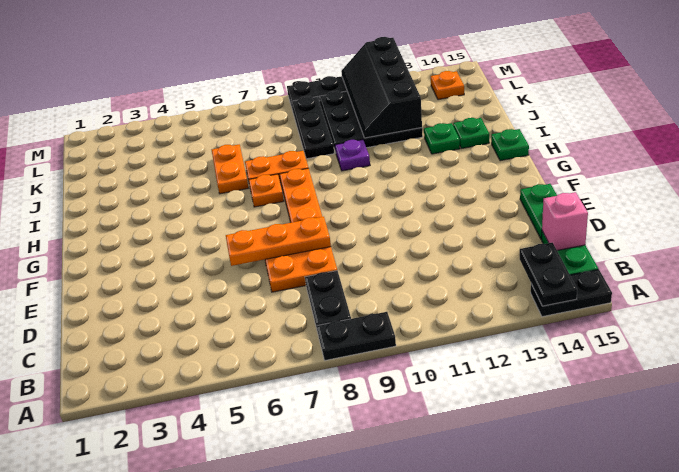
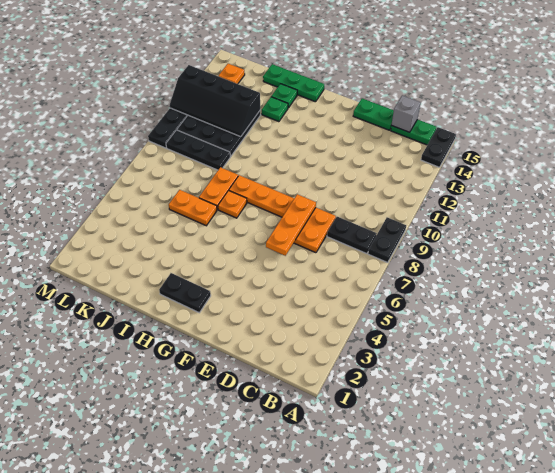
black plate A14:B14 level 2 -> black plate G2:H2 level 1
pink brick C15 level 2 -> grey brick C15 level 2
green plate H15 level 1 -> green plate H15:J15 level 1
purple plate I10 level 1 -> none

